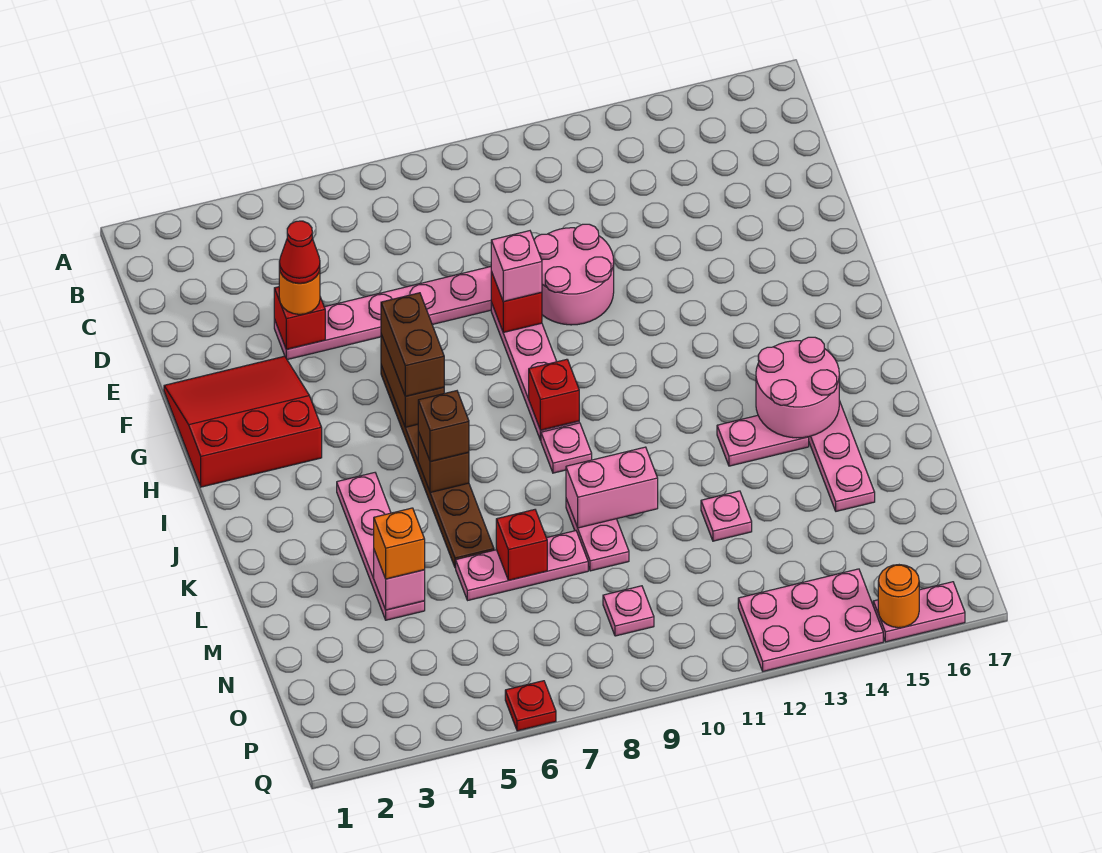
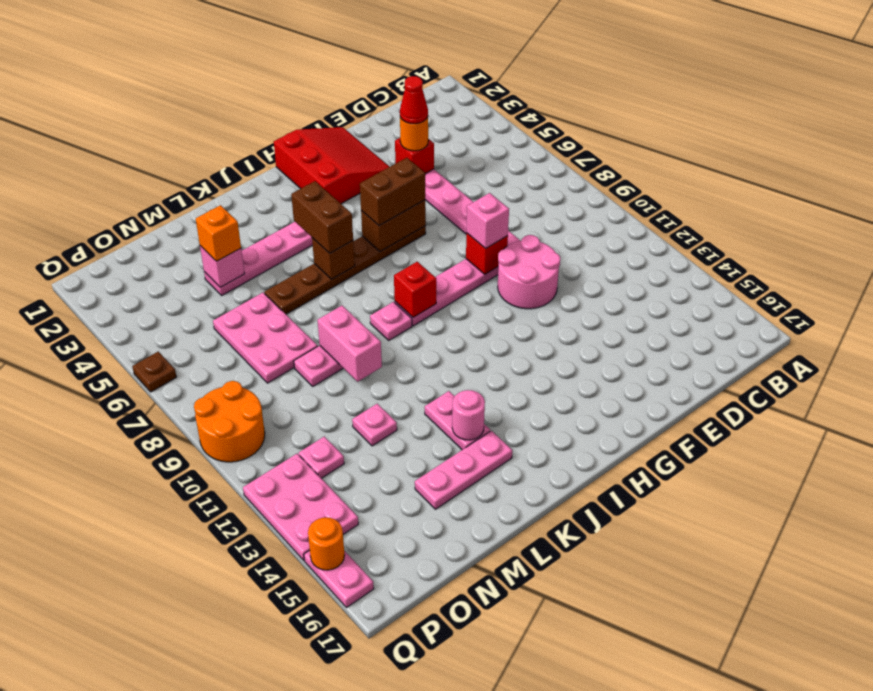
brown brick J6 level 3 -> brown brick J5:J6 level 3
pink round brick J14:K15 level 2 -> pink round brick K14 level 2
pink plate M6:M8 level 1 -> pink plate M6:N8 level 1
red brick M7 level 2 -> none
pink plate O9 level 1 -> pink plate O12 level 1
none -> orange round brick P9:Q10 level 1
red plate Q6 level 1 -> brown plate Q6 level 1

